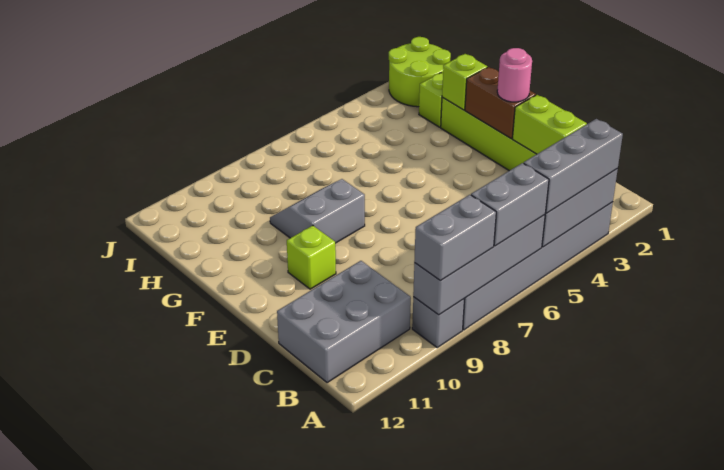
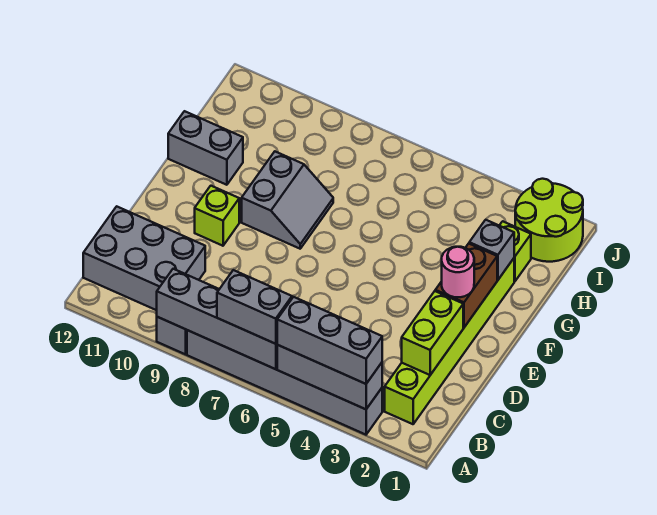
grey brick A8:A9 level 3 -> grey brick G11:G12 level 1
grey slope F8:G9 level 1 top F -> grey slope F8:G9 level 1 top 9
lime brick G2 level 2 -> grey brick G2 level 2

